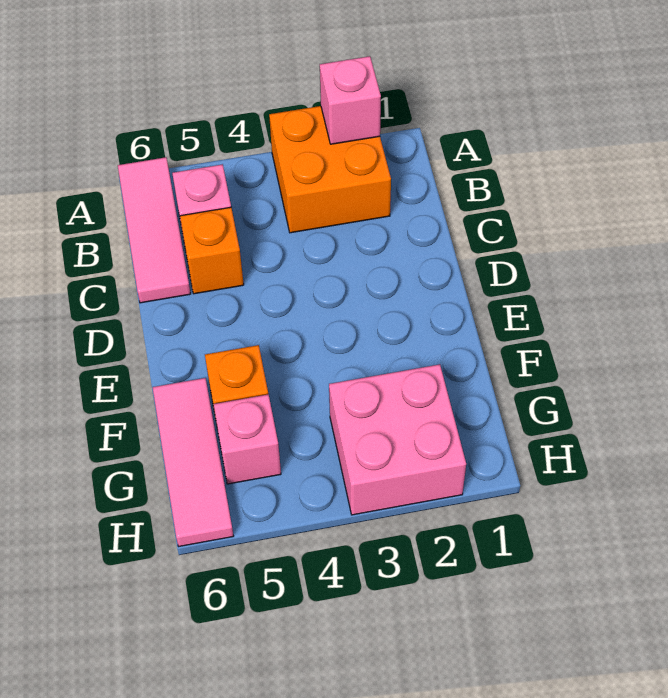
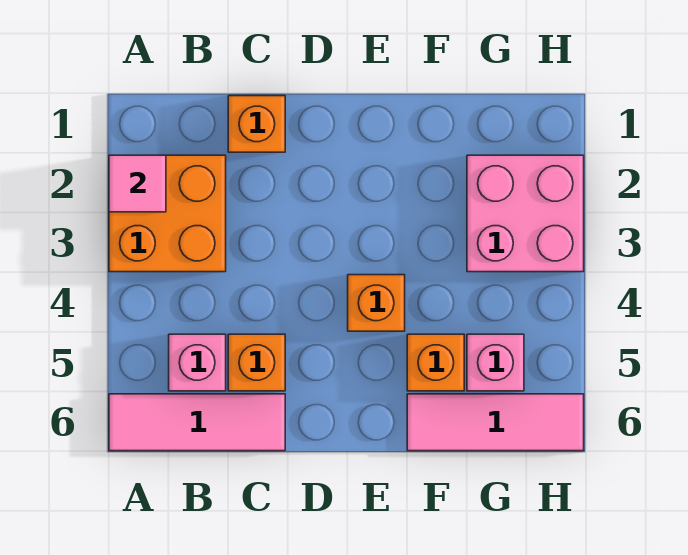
pink brick A2 level 2 -> pink tile A2 level 2
none -> orange brick C1 level 1
none -> orange brick E4 level 1

